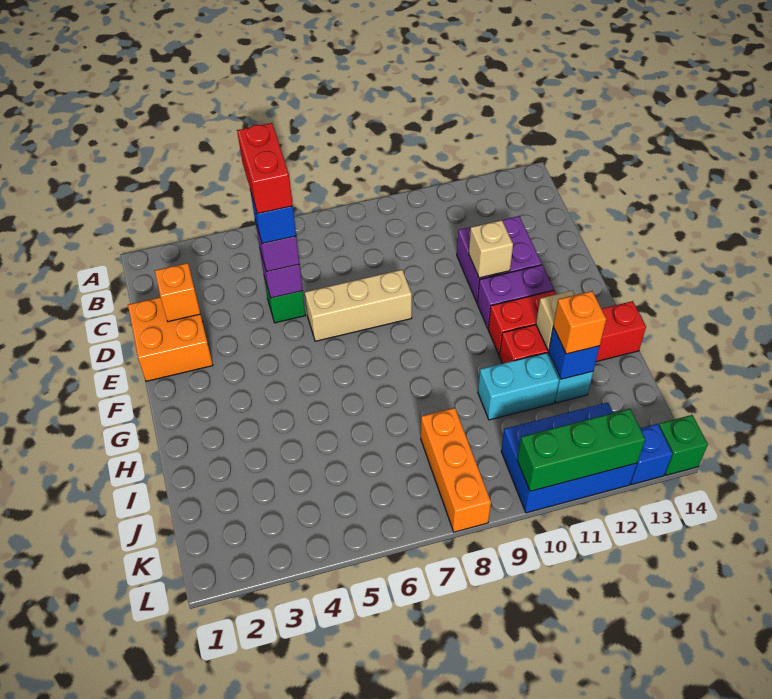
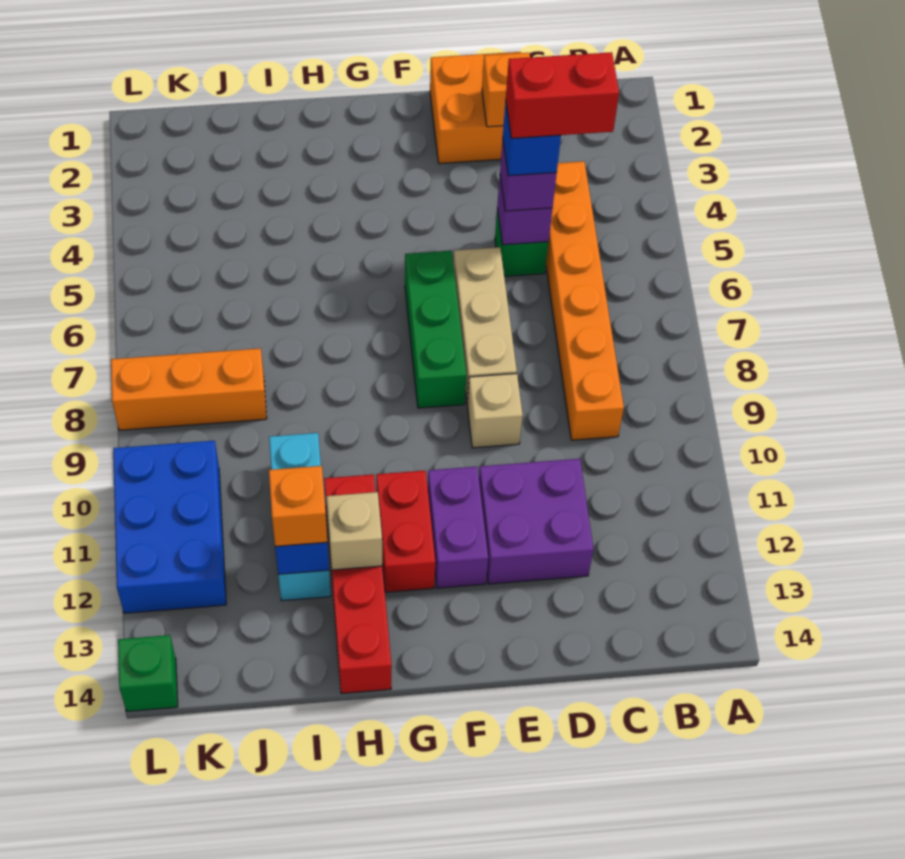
none -> orange brick C4:C9 level 1
tan brick E11 level 2 -> tan brick E9 level 1
green brick L10:L12 level 2 -> green brick F6:F8 level 1
blue brick L13 level 1 -> none

